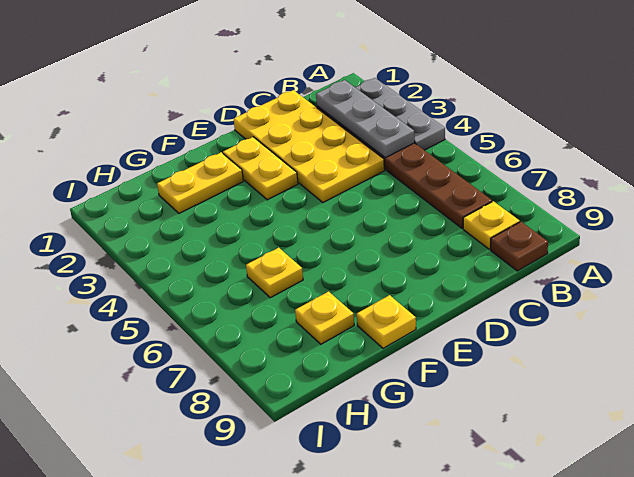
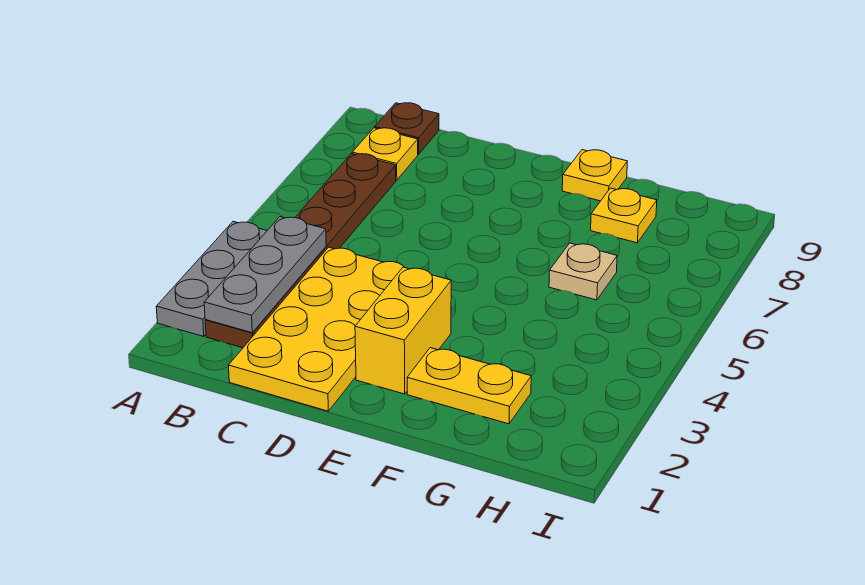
yellow plate E2:E3 level 1 -> yellow brick E2:E3 level 1
yellow plate G6 level 1 -> tan plate G6 level 1

